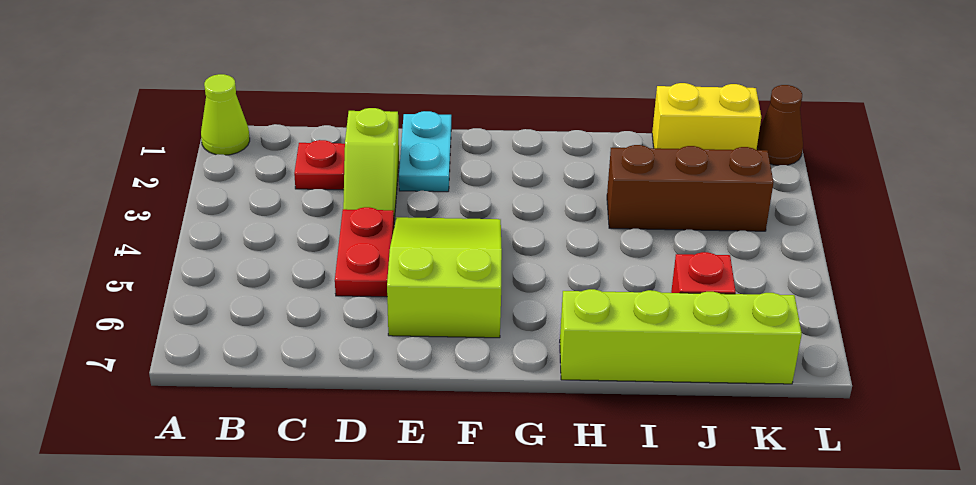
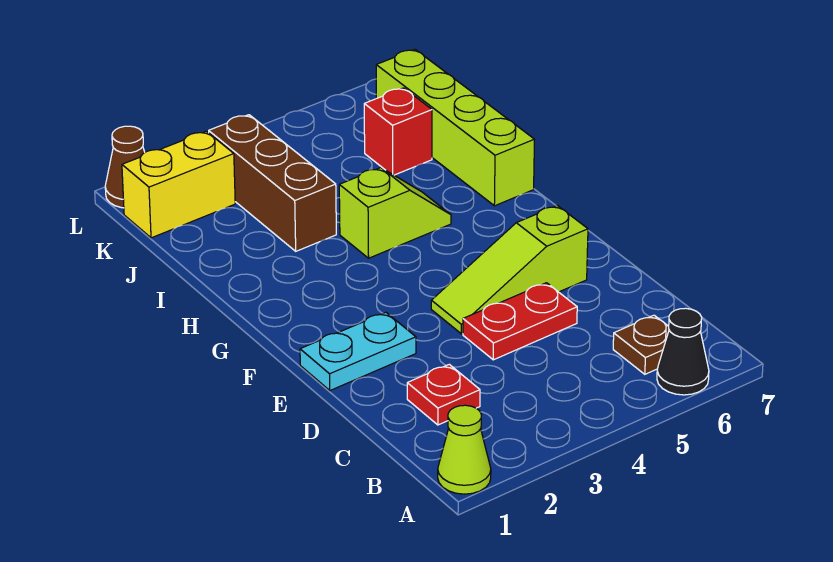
none -> black cone A6 level 1
none -> brown plate B6 level 1
lime slope D2:D3 level 1 top 2 -> lime slope H4:H5 level 1 top 4
lime slope E4:F6 level 1 top 6 -> lime slope E4:E6 level 1 top 6
yellow brick J1:K1 level 1 -> yellow brick K1:K2 level 1

